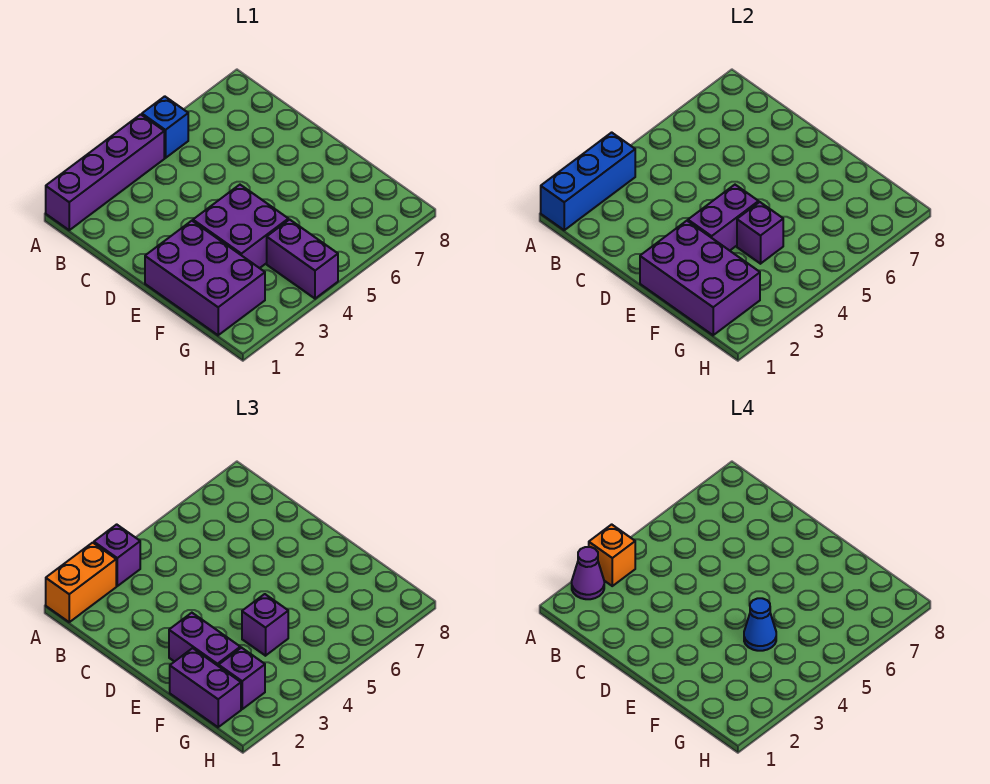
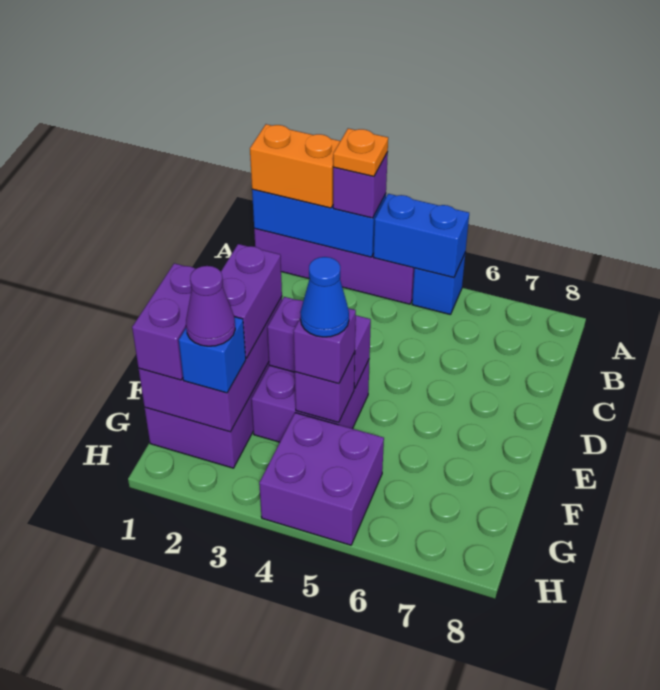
purple cone A2 level 4 -> purple cone G2 level 4
orange brick A3 level 4 -> orange plate A3 level 4
none -> blue brick A4:A5 level 2
purple brick G2 level 3 -> blue brick G2 level 3
purple brick G4:H4 level 1 -> purple brick G4:H5 level 1

